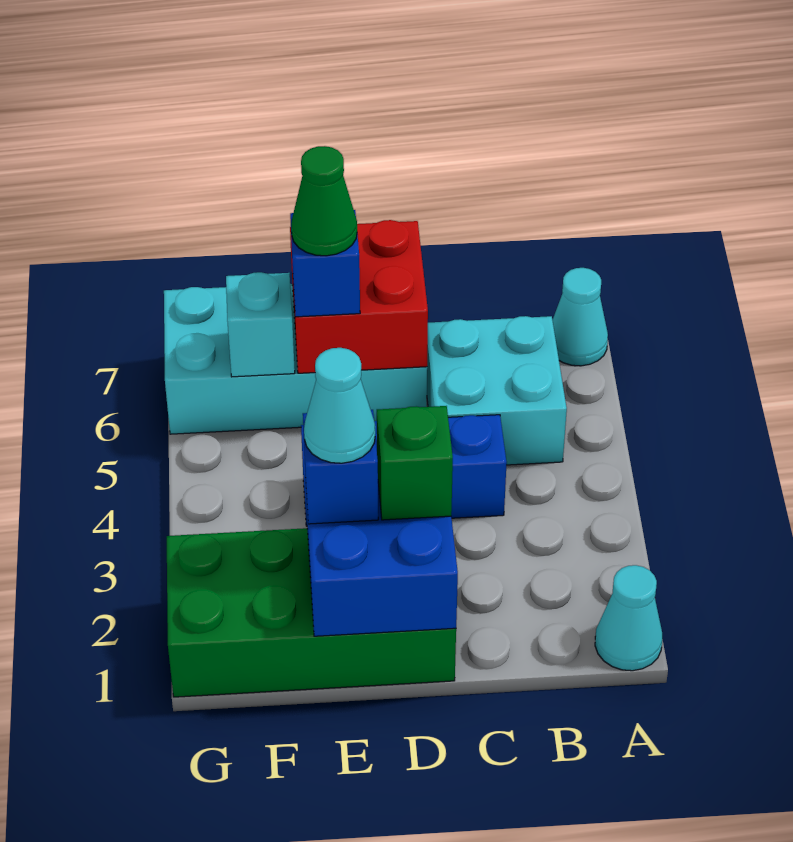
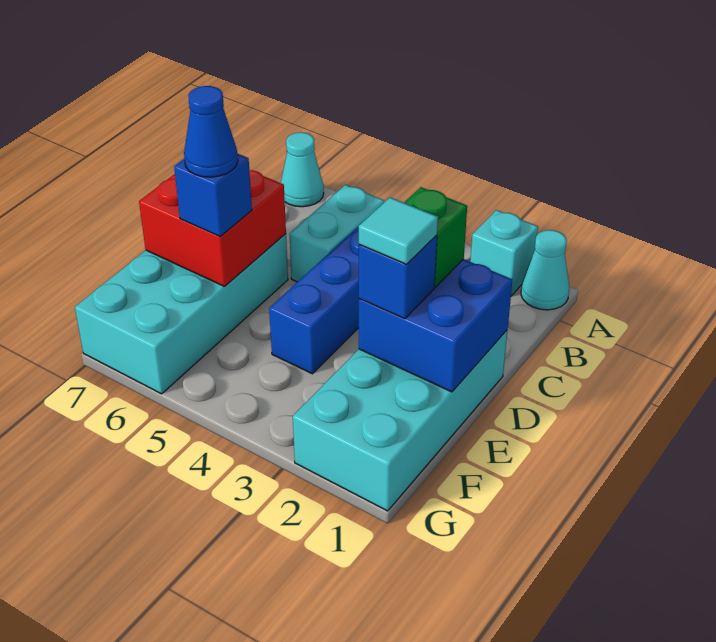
cyan brick B5:C6 level 1 -> cyan brick B5:C5 level 1
green brick D1:G2 level 1 -> cyan brick D1:G2 level 1
cyan cone E2 level 4 -> cyan tile E2 level 4
green cone E6 level 4 -> blue cone E6 level 4
cyan brick F6 level 2 -> cyan brick A2 level 1

